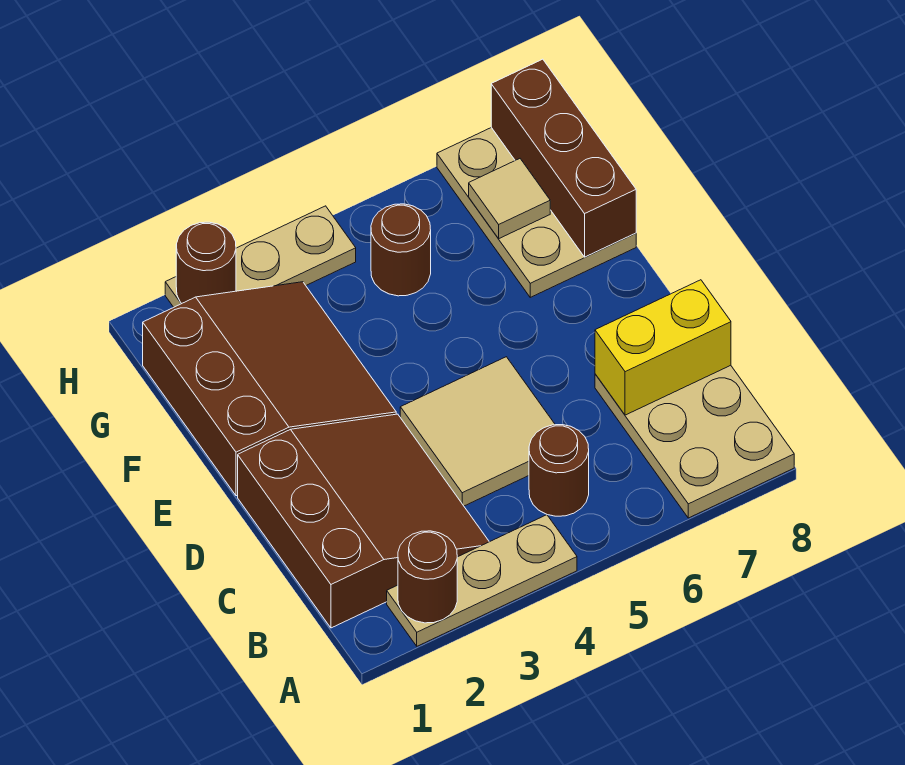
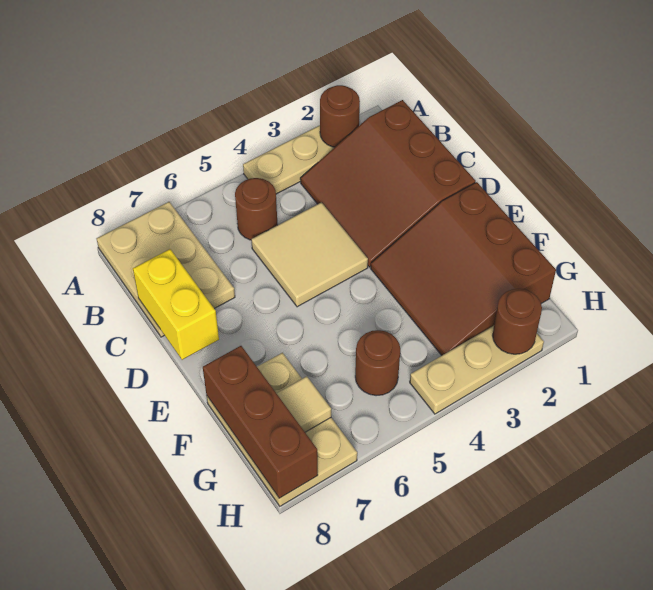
yellow brick C7:C8 level 2 -> yellow brick C8:D8 level 2

